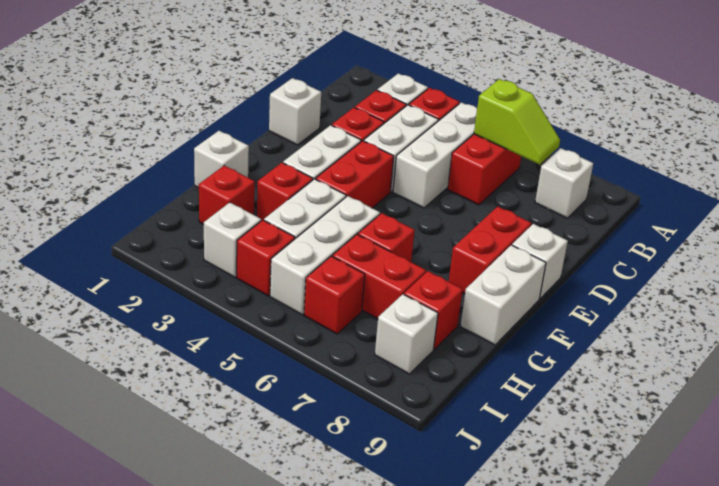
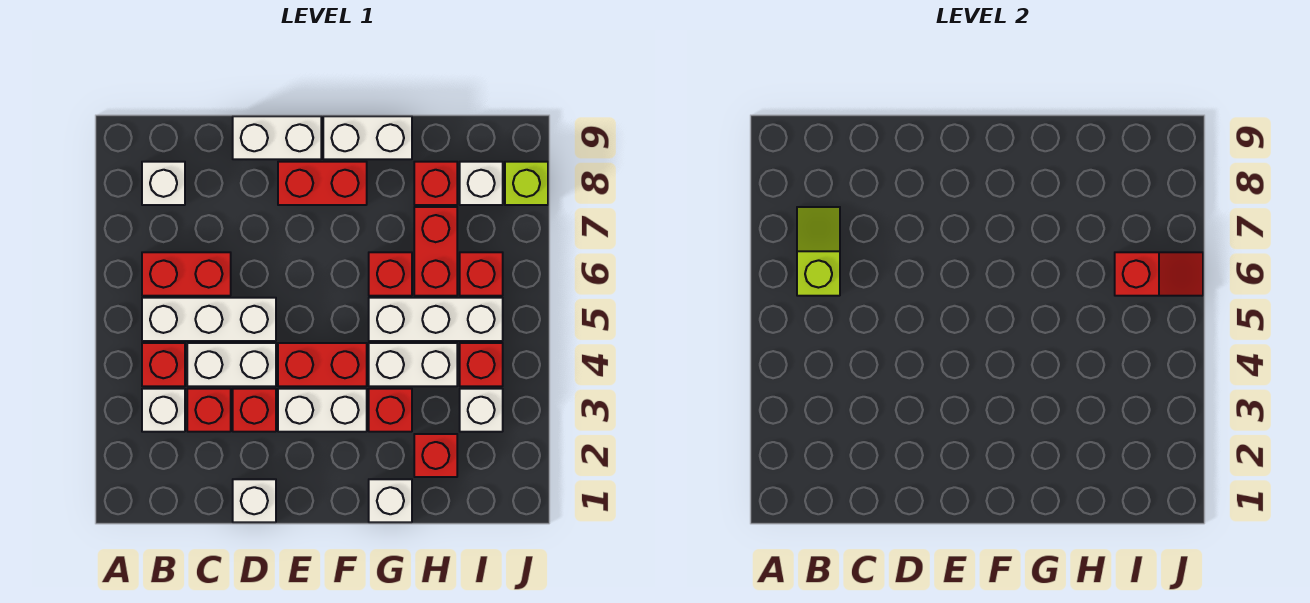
white brick E9 level 1 -> white brick D9:E9 level 1
none -> red slope I6:J6 level 2 top I
none -> lime brick J8 level 1

